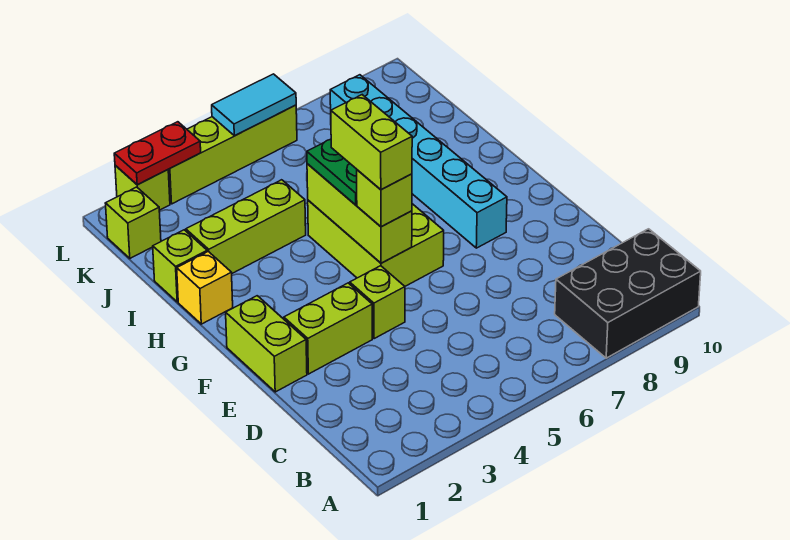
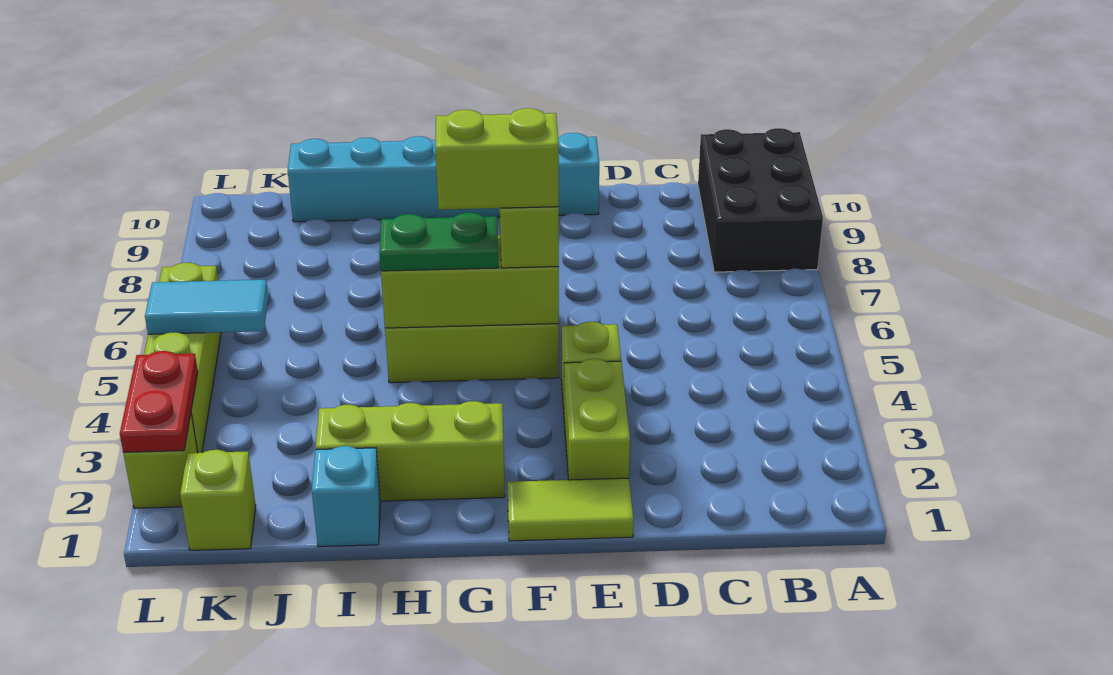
lime brick E1:F1 level 1 -> lime tile E1:F1 level 1
cyan brick F8:K8 level 1 -> cyan brick E10:J10 level 1
yellow brick H1 level 1 -> none
lime brick I1 level 1 -> cyan brick I1 level 1
lime brick I2:I4 level 1 -> lime brick G2:I2 level 1
cyan tile L5:L6 level 2 -> cyan tile K5:L5 level 2

